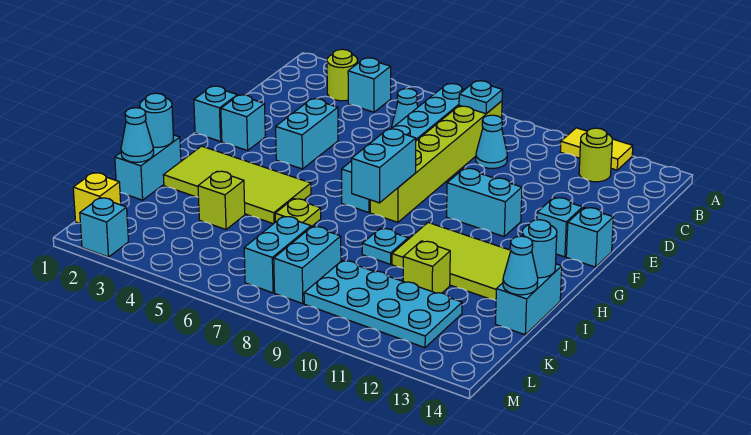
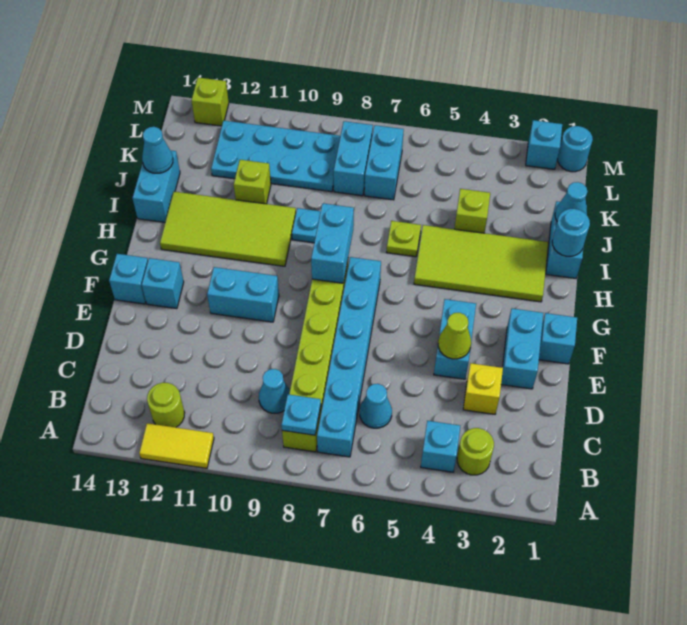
none -> lime cone E4 level 2
cyan brick F2 level 1 -> cyan brick E2:F2 level 1
cyan round brick I14 level 2 -> cyan round brick M1 level 1
yellow brick L1 level 1 -> yellow brick D3 level 1
none -> lime brick M13 level 1

